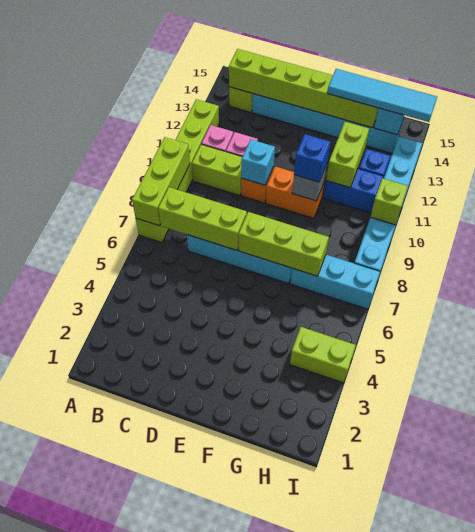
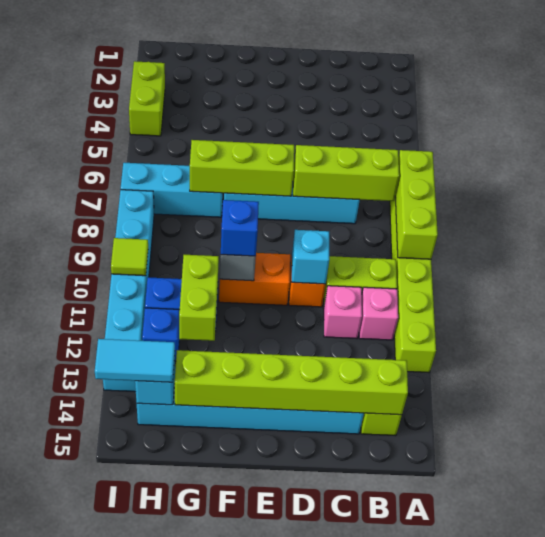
cyan tile F14:I14 level 3 -> cyan tile H14:I14 level 3
lime brick H4:I4 level 1 -> lime brick I3:I4 level 1
lime brick I10 level 2 -> lime tile I10 level 2

